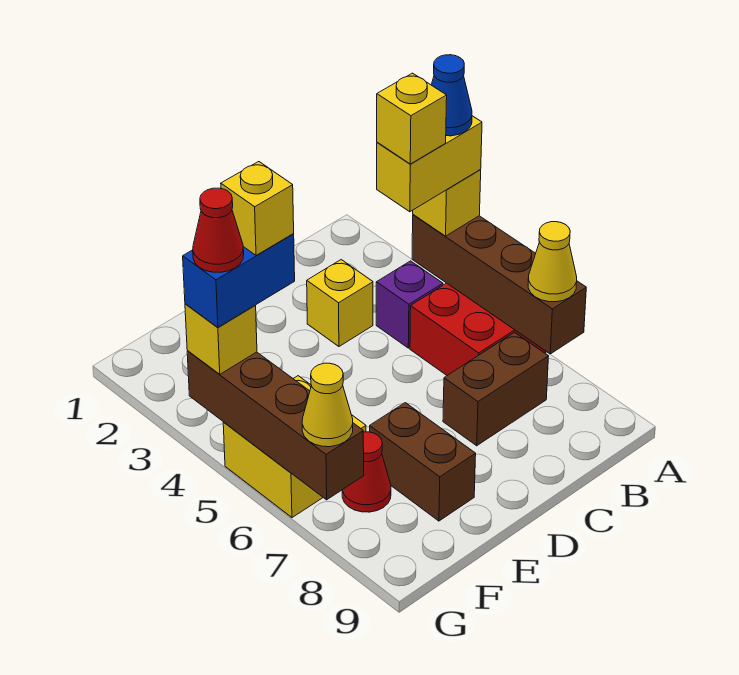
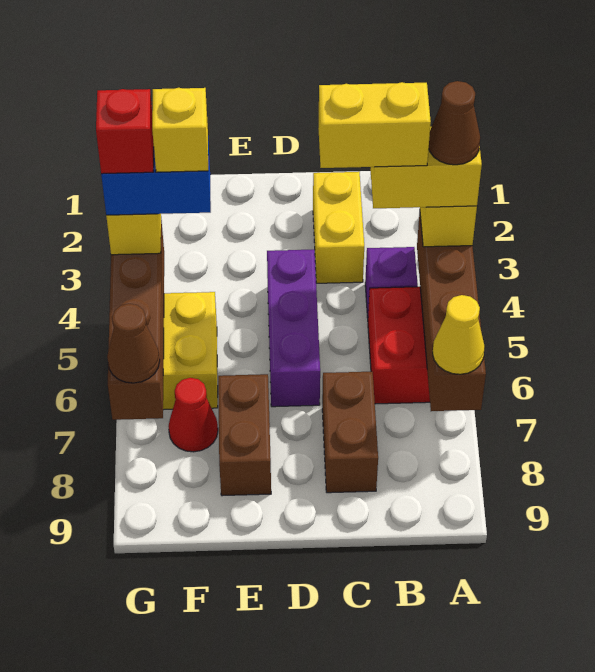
blue cone A4 level 5 -> brown cone A4 level 5
yellow brick B4 level 5 -> yellow brick B4:C4 level 5
brown brick B7:C7 level 1 -> brown brick C7:C8 level 1
yellow brick C3 level 1 -> yellow brick C2:C3 level 1
none -> purple brick D4:D6 level 1
red cone G4 level 5 -> red brick G4 level 5
yellow cone G7 level 3 -> brown cone G7 level 3

